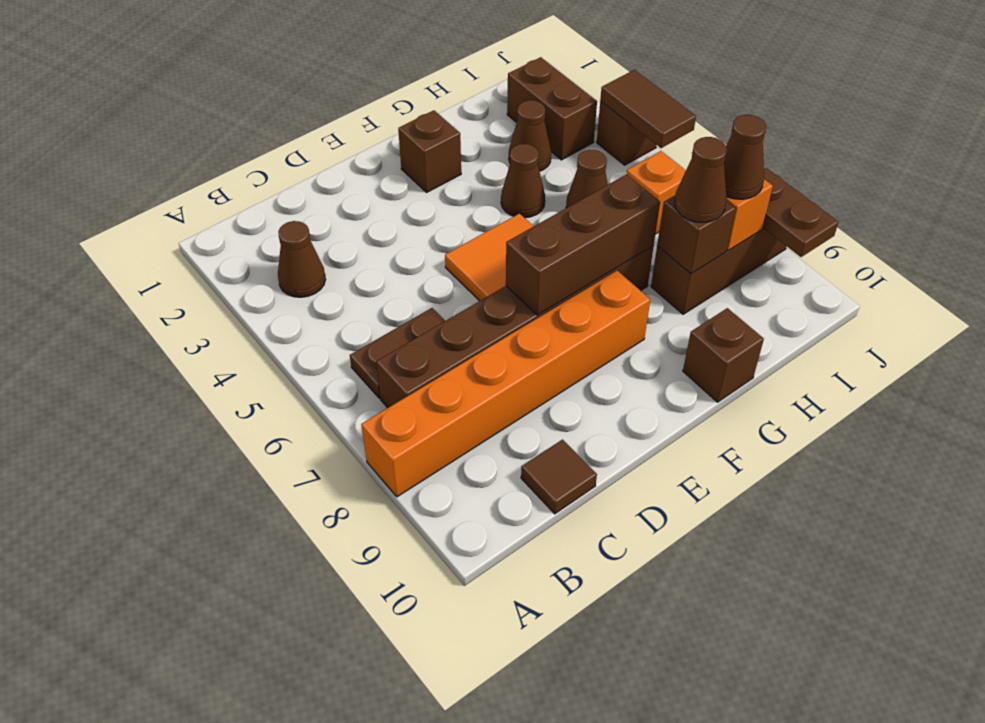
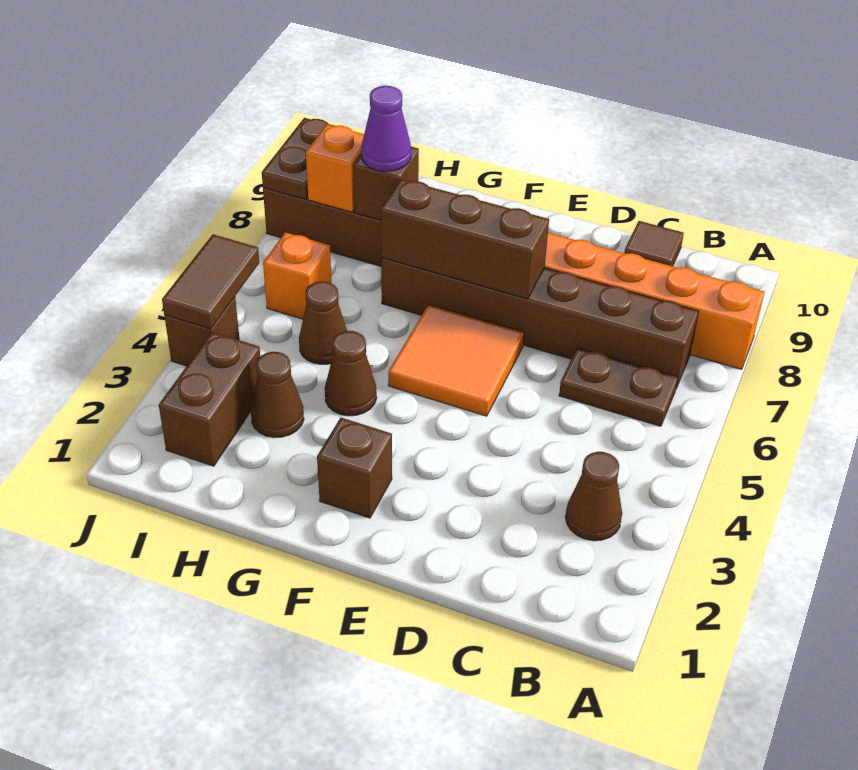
brown brick G10 level 1 -> none
brown cone H8 level 3 -> purple cone H8 level 3
brown cone I8 level 3 -> none

